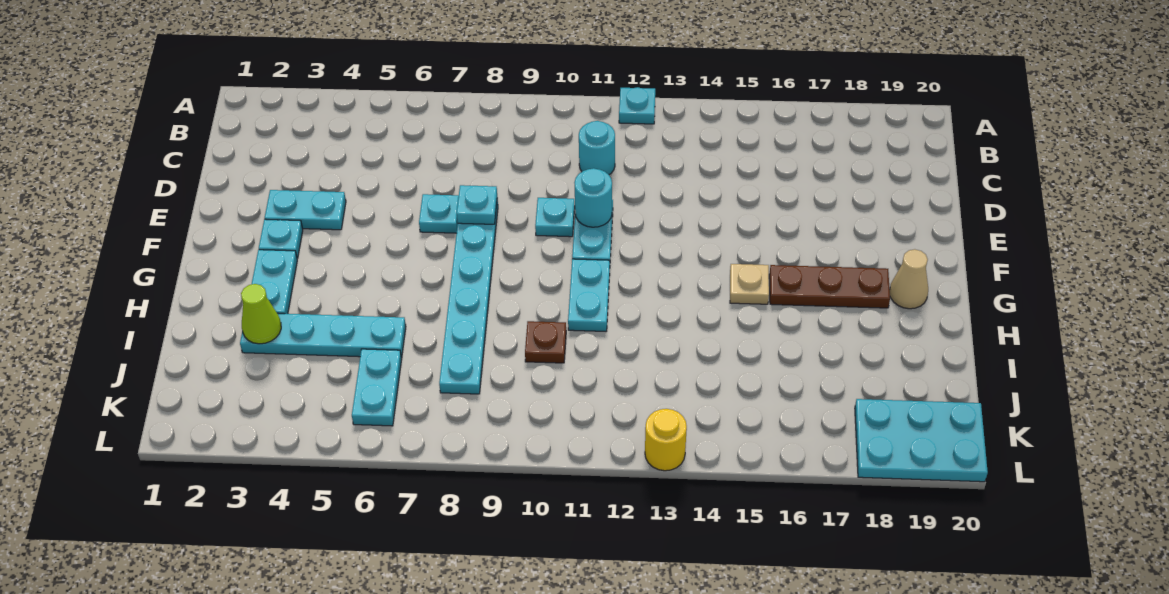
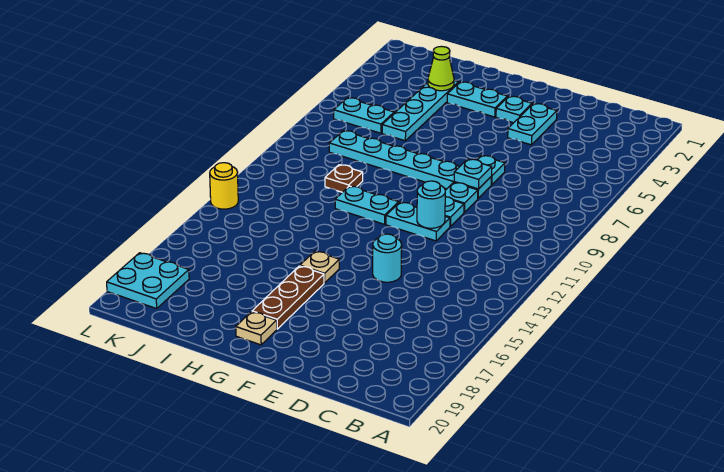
cyan plate A12 level 1 -> cyan plate E9 level 1
cyan round brick C11 level 1 -> cyan round brick E14 level 1
tan cone G19 level 1 -> tan plate G19 level 1
cyan plate K18:L20 level 1 -> cyan plate K18:L19 level 1

